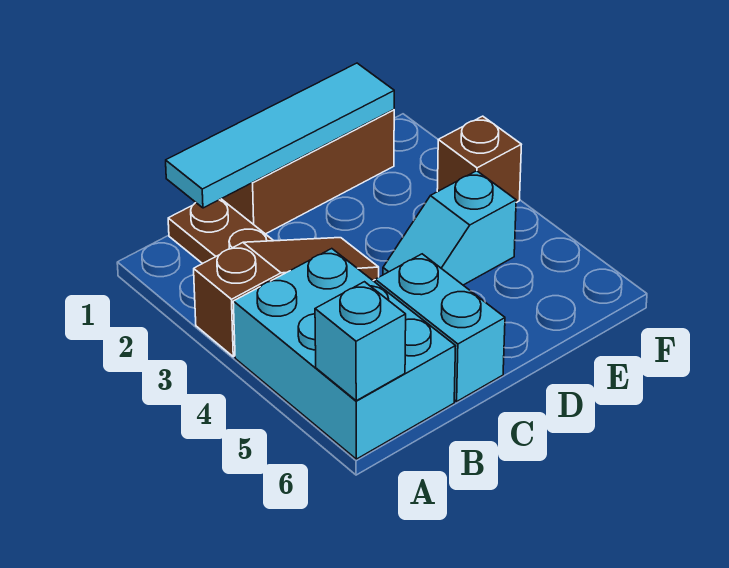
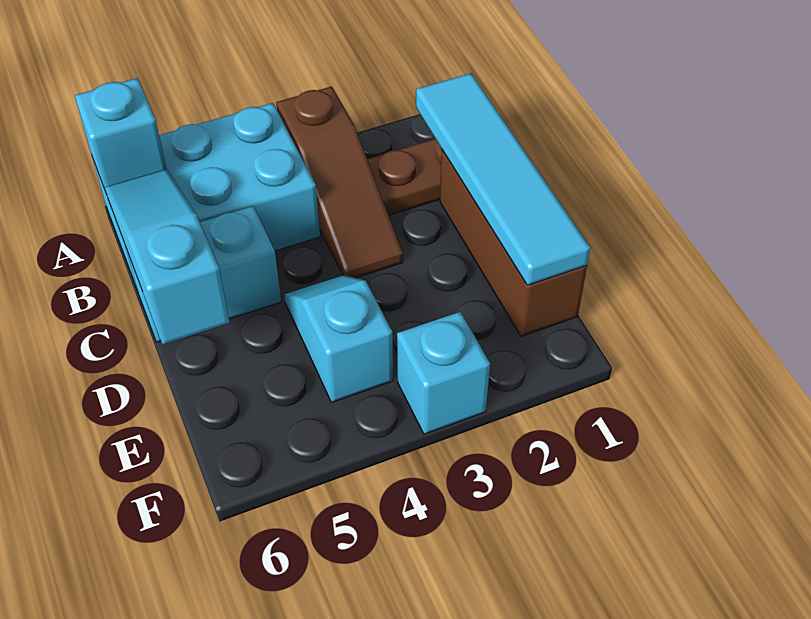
none -> cyan slope B6:D6 level 2 top D
brown brick F3 level 1 -> cyan brick F3 level 1

